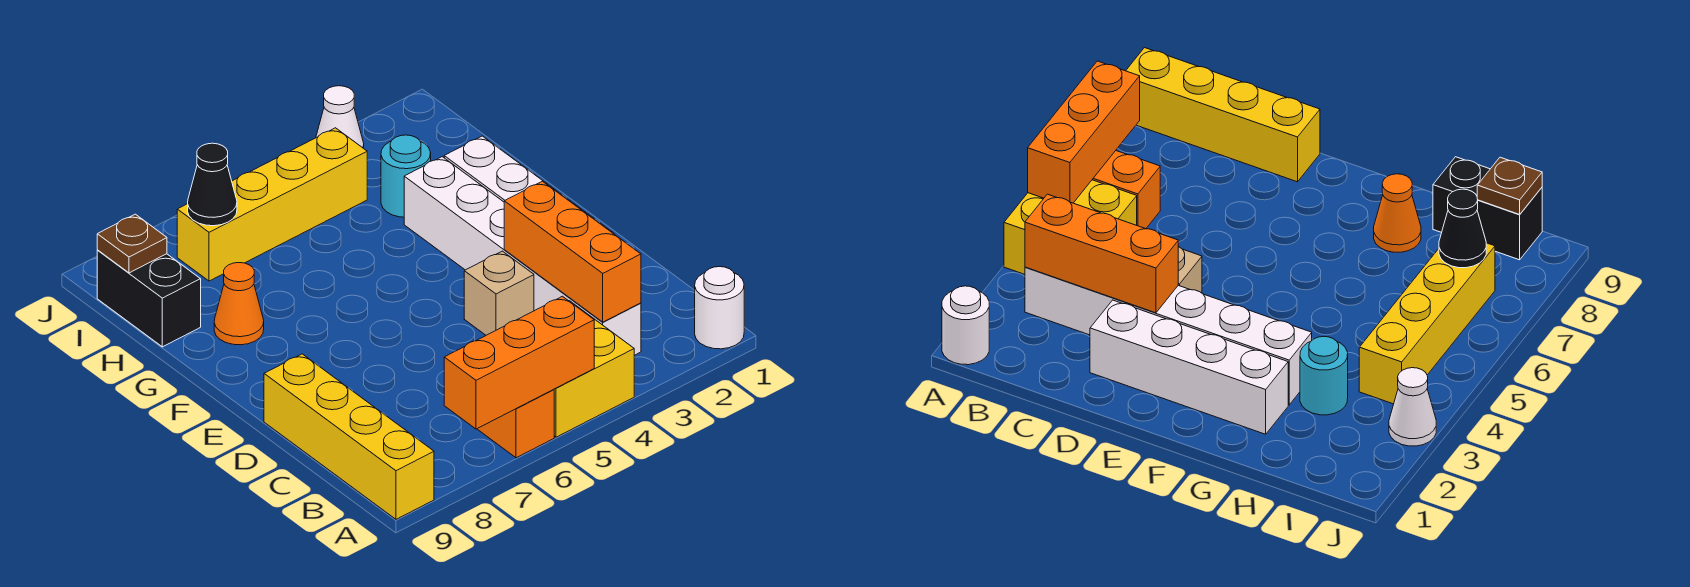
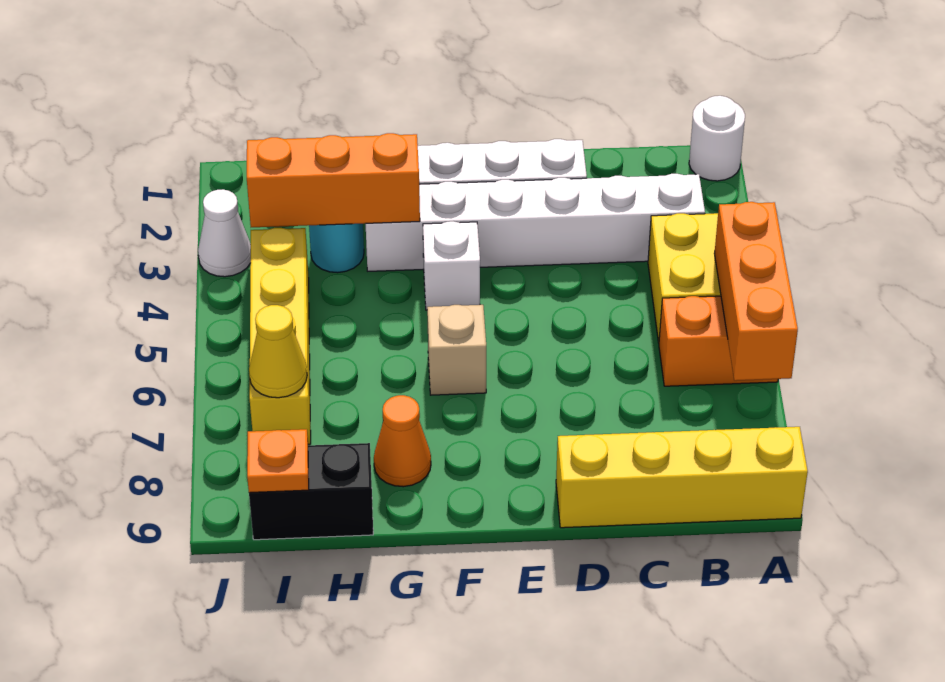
orange brick B3:D3 level 2 -> orange brick G3:I3 level 2
tan brick D4 level 1 -> tan brick F6 level 1
none -> white brick F4 level 1
black cone I7 level 2 -> yellow cone I7 level 2
brown plate I9 level 2 -> orange plate I9 level 2

